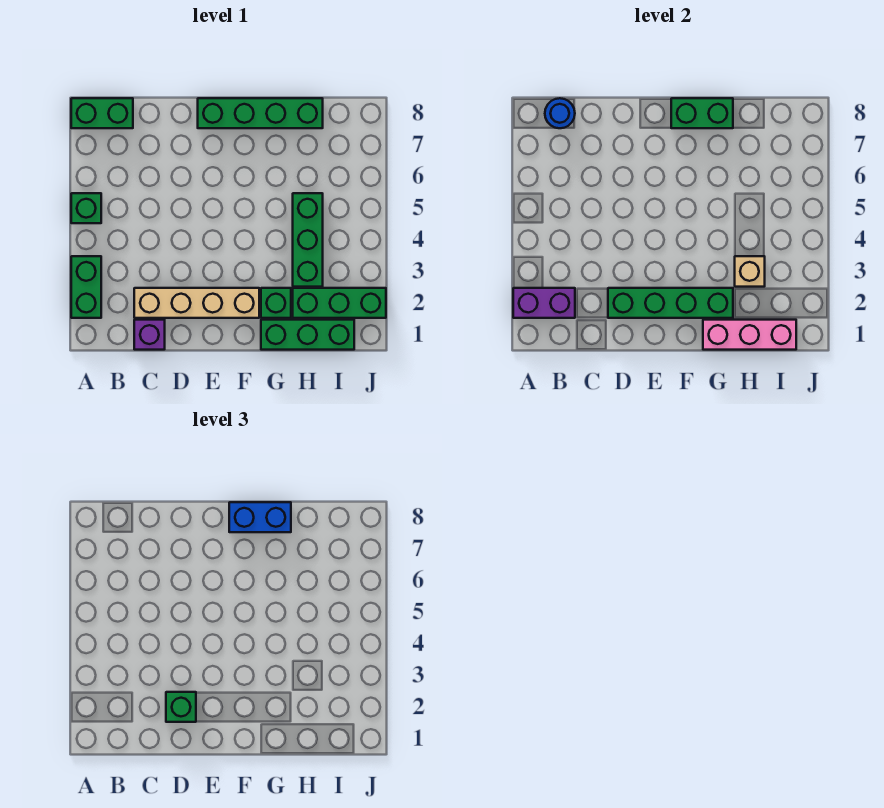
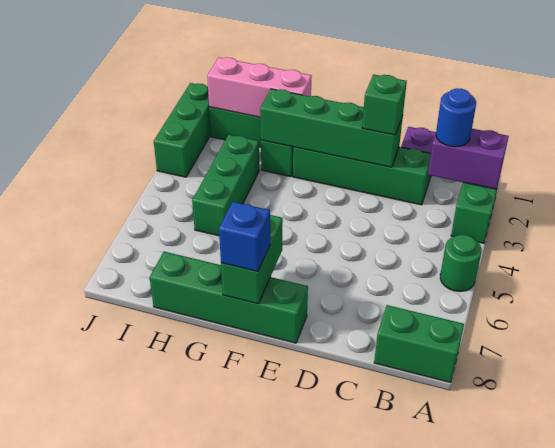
green brick A5 level 1 -> green round brick A5 level 1
blue round brick B8 level 2 -> blue round brick B2 level 3
tan brick C2:F2 level 1 -> green brick C2:F2 level 1
green brick F8:G8 level 2 -> green brick F7:F8 level 2
blue brick F8:G8 level 3 -> blue brick F8 level 3
green brick H2:J2 level 1 -> green brick J1:J3 level 1
tan brick H3 level 2 -> none

